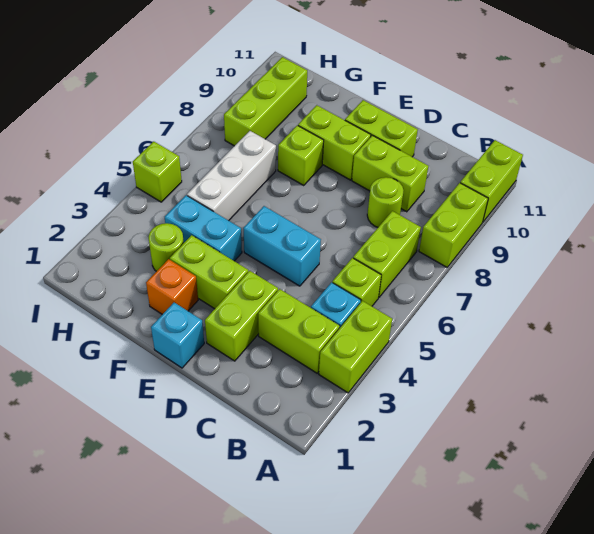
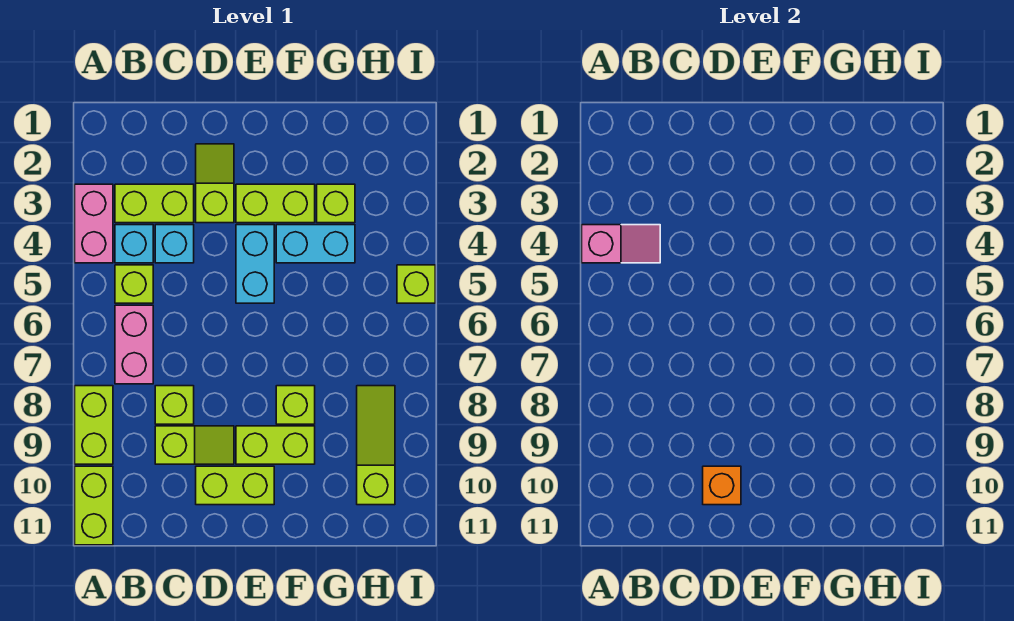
lime brick A3:A4 level 1 -> pink brick A3:A4 level 1
none -> pink slope A4:B4 level 2 top A
lime brick B6:B7 level 1 -> pink brick B6:B7 level 1
lime round brick C8 level 1 -> lime brick C8 level 1
lime brick C9:D9 level 1 -> lime slope C9:D9 level 1 top C
lime brick D2:D3 level 1 -> lime slope D2:D3 level 1 top 3
cyan brick D5:E5 level 1 -> cyan brick E4:E5 level 1
cyan brick E1 level 1 -> cyan brick C4 level 1
orange brick F2 level 1 -> orange brick D10 level 2
lime round brick G3 level 1 -> lime brick G3 level 1
white brick G5:G7 level 1 -> none
lime brick H8:H10 level 1 -> lime slope H8:H10 level 1 top 10

